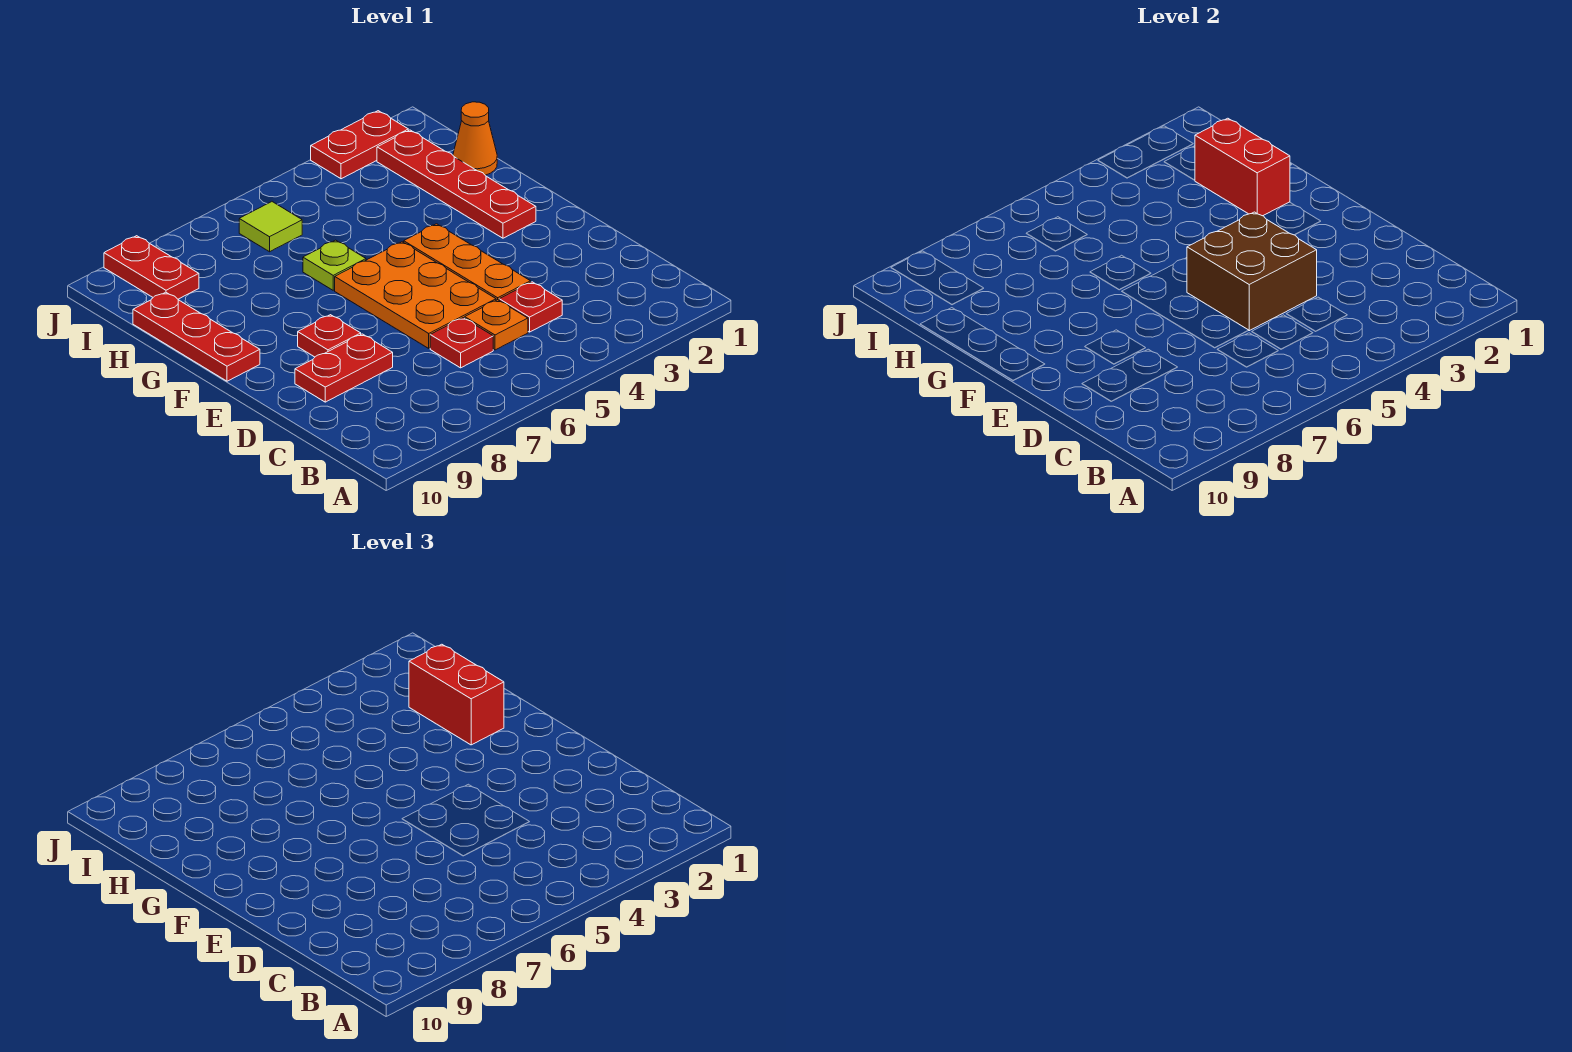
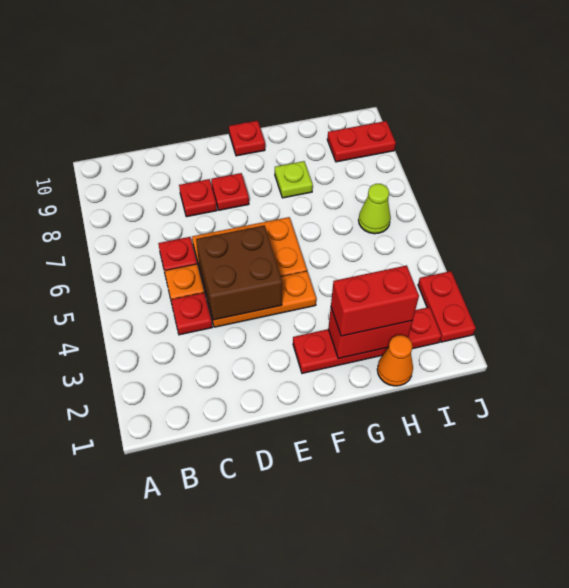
red plate D8:D9 level 1 -> red plate D8 level 1
red plate F10:H10 level 1 -> red plate F10 level 1
lime plate G6 level 1 -> lime plate G8 level 1
lime tile I6 level 1 -> lime cone I6 level 1

